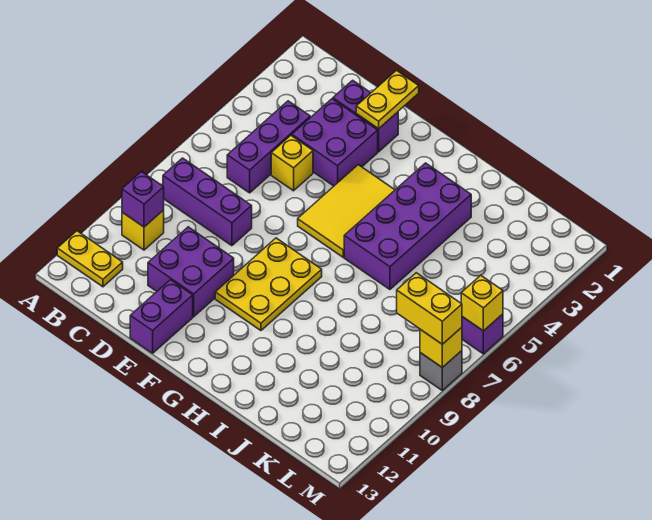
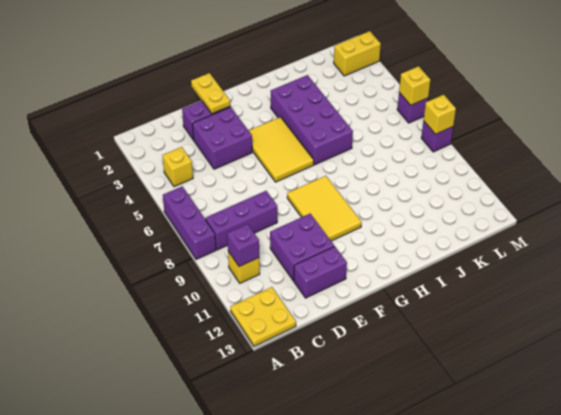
yellow plate A12:B12 level 1 -> yellow plate A12:B13 level 1
purple brick C4:C6 level 1 -> purple brick A6:A8 level 1
yellow brick D5 level 1 -> yellow brick B4 level 1
purple brick E12:E13 level 1 -> purple brick D12:E12 level 1
yellow plate F8:G10 level 1 -> yellow tile F8:G10 level 1
yellow brick L8:M8 level 3 -> yellow brick L2:M2 level 1
grey brick M8 level 1 -> purple brick M8 level 1

